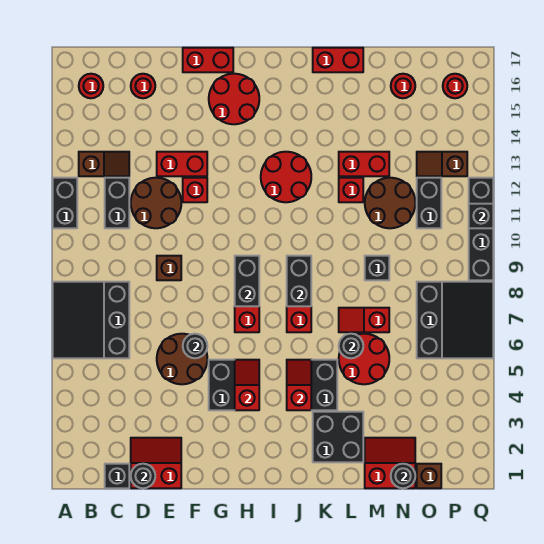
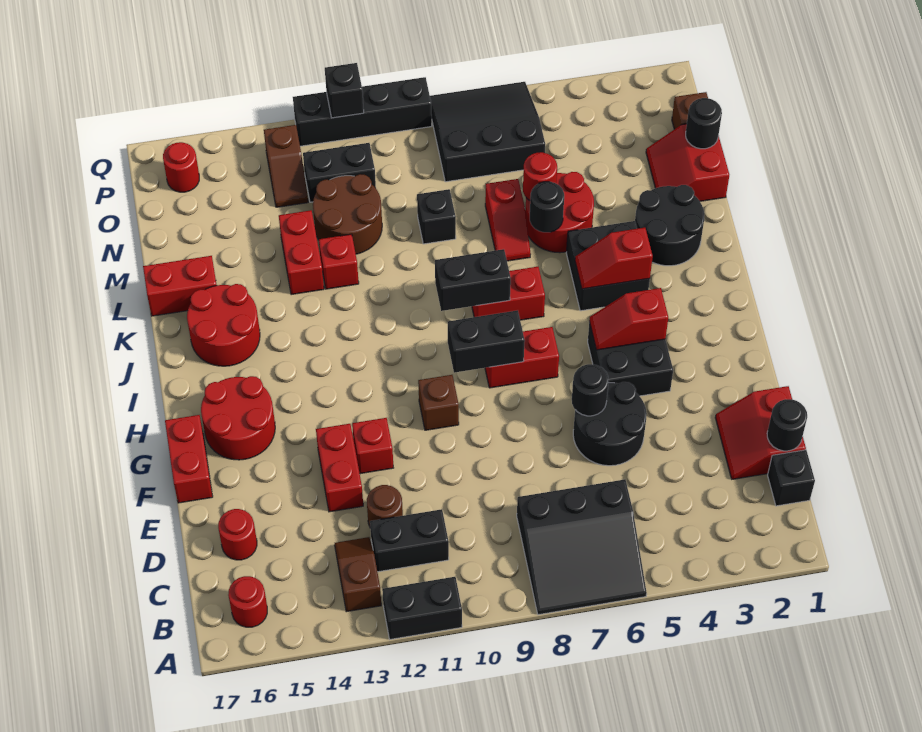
brown round brick D11:E12 level 1 -> brown round brick D12 level 1
brown round brick E5:F6 level 1 -> black round brick E5:F6 level 1
brown brick E9 level 1 -> brown brick G10 level 1
red round brick I12:J13 level 1 -> red round brick J15:K16 level 1
black brick K2:L3 level 1 -> black round brick K2:L3 level 1
red brick K17:L17 level 1 -> red brick L16:L17 level 1
red round brick N16 level 1 -> red round brick M6 level 2

